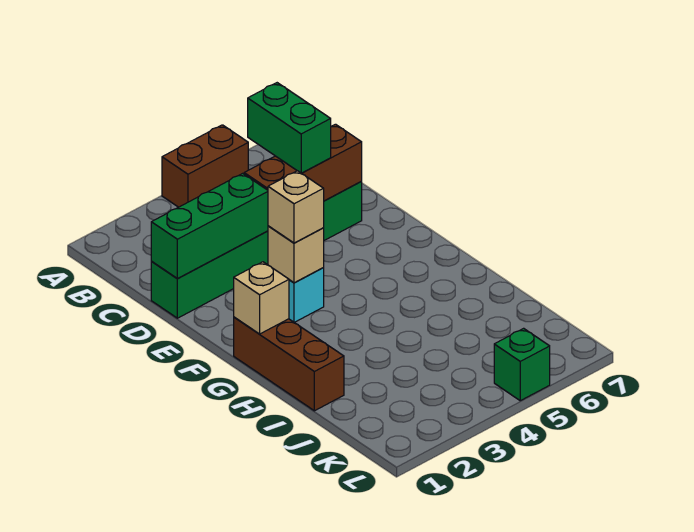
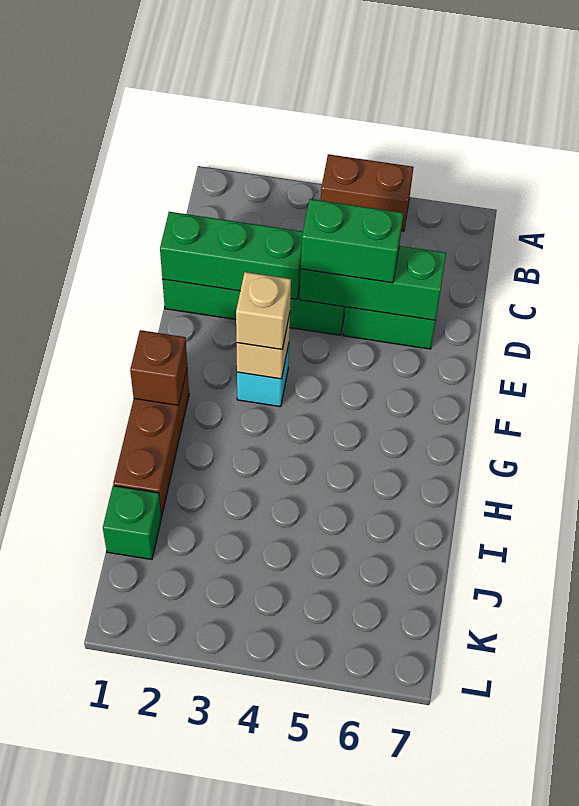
green brick C5:D5 level 3 -> green brick D4:D5 level 3
brown brick D4:D6 level 2 -> green brick D4:D6 level 2
tan brick G1 level 2 -> brown brick G1 level 2
green brick L5 level 1 -> green brick J1 level 1

